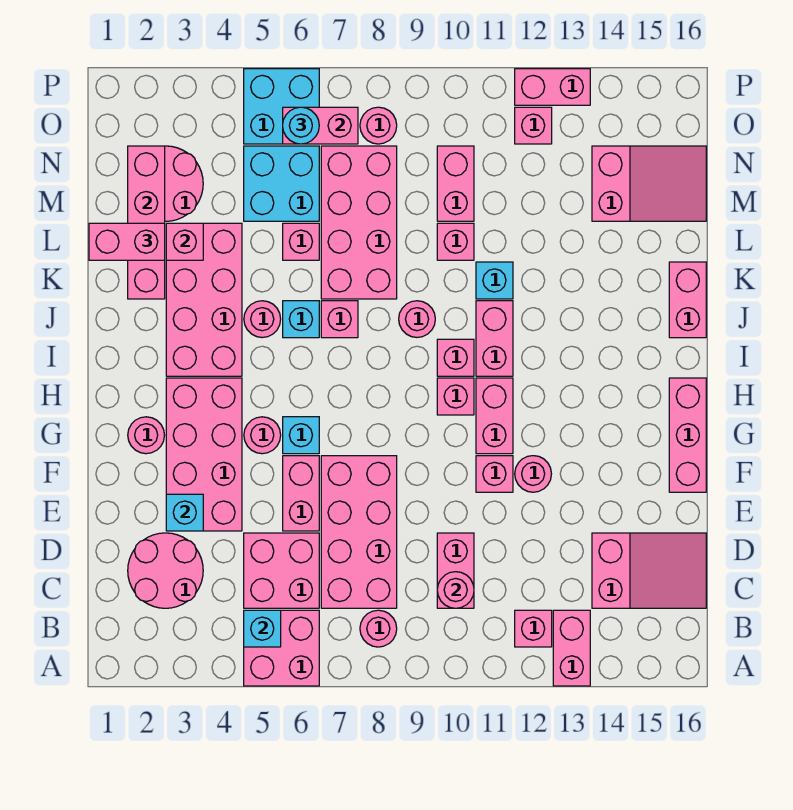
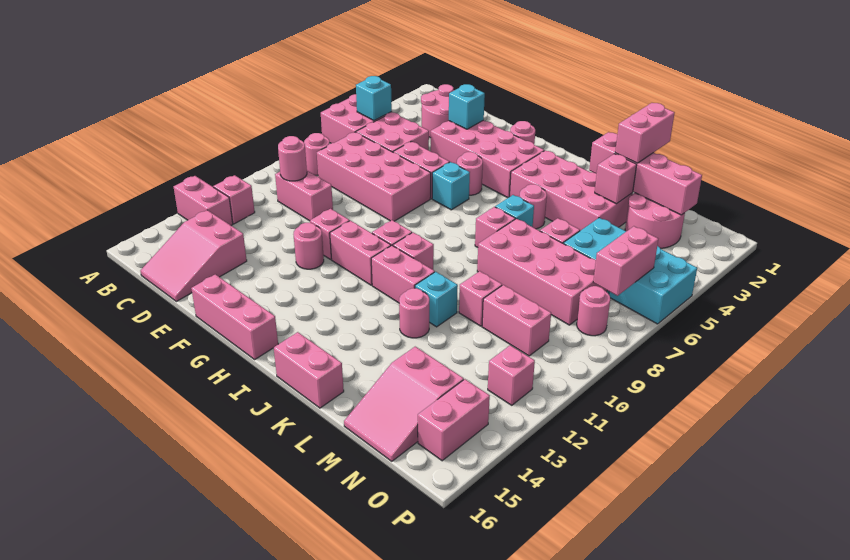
pink round brick J9 level 1 -> pink round brick K12 level 1
cyan round brick O6 level 3 -> none
pink brick P12:P13 level 1 -> pink brick O14:O15 level 1

